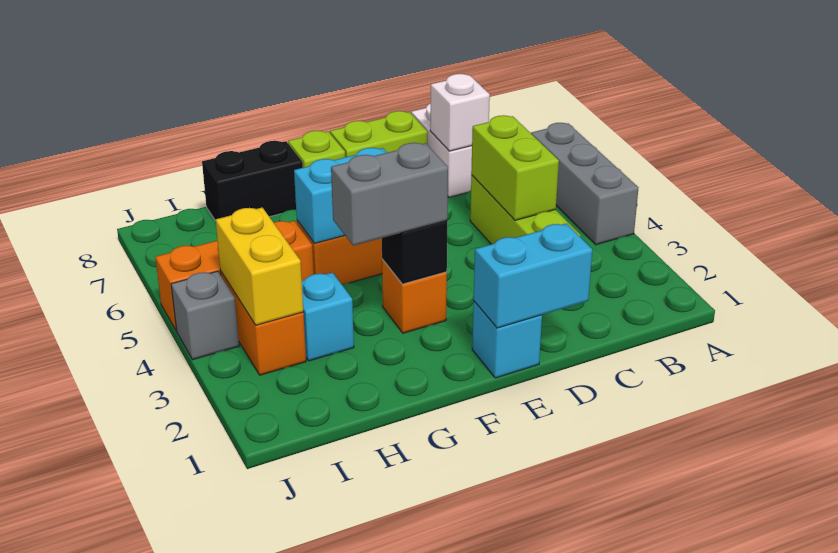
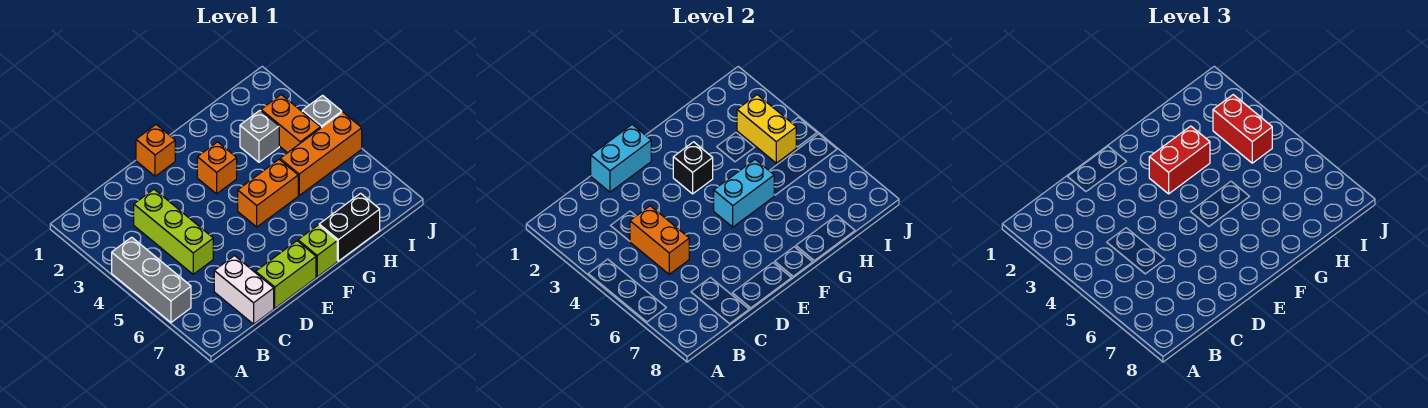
lime brick C4:C5 level 2 -> orange brick C4:C5 level 2
white brick C7 level 2 -> none
cyan brick E1 level 1 -> orange brick E1 level 1
grey brick F3:G3 level 3 -> red brick F3:G3 level 3
cyan brick H3 level 1 -> grey brick H3 level 1
none -> red brick I3:I4 level 3

